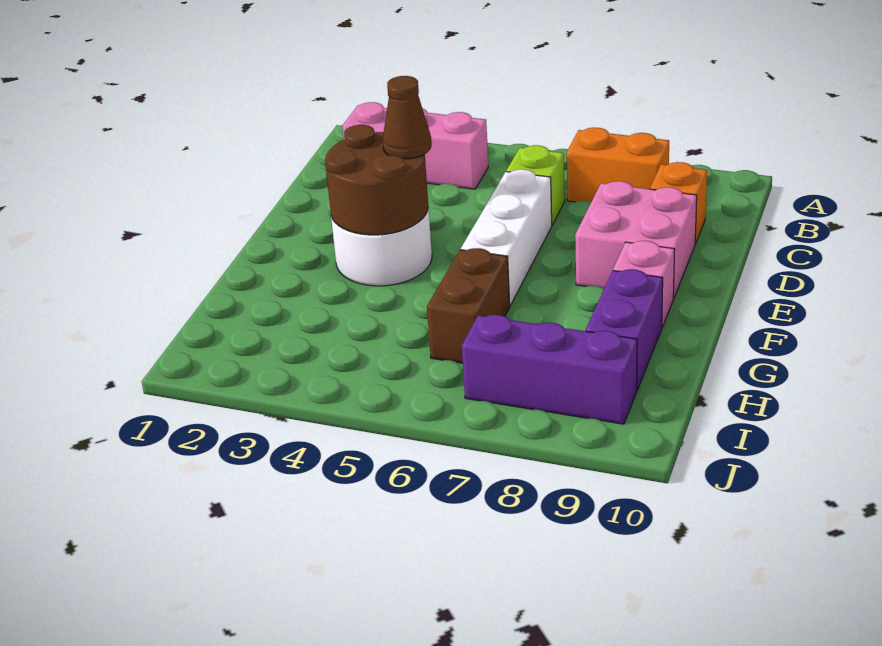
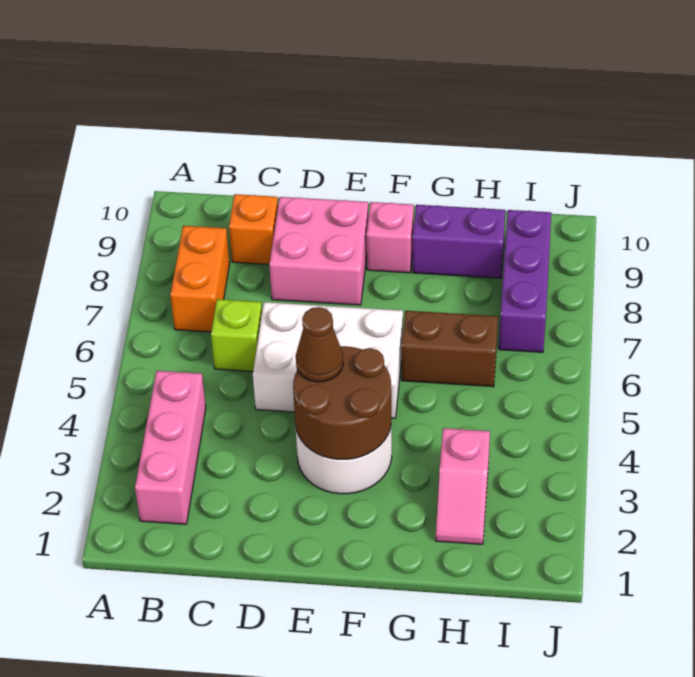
white brick D6:F6 level 1 -> white brick D5:F6 level 1
none -> pink slope H2:H3 level 1 top 3

